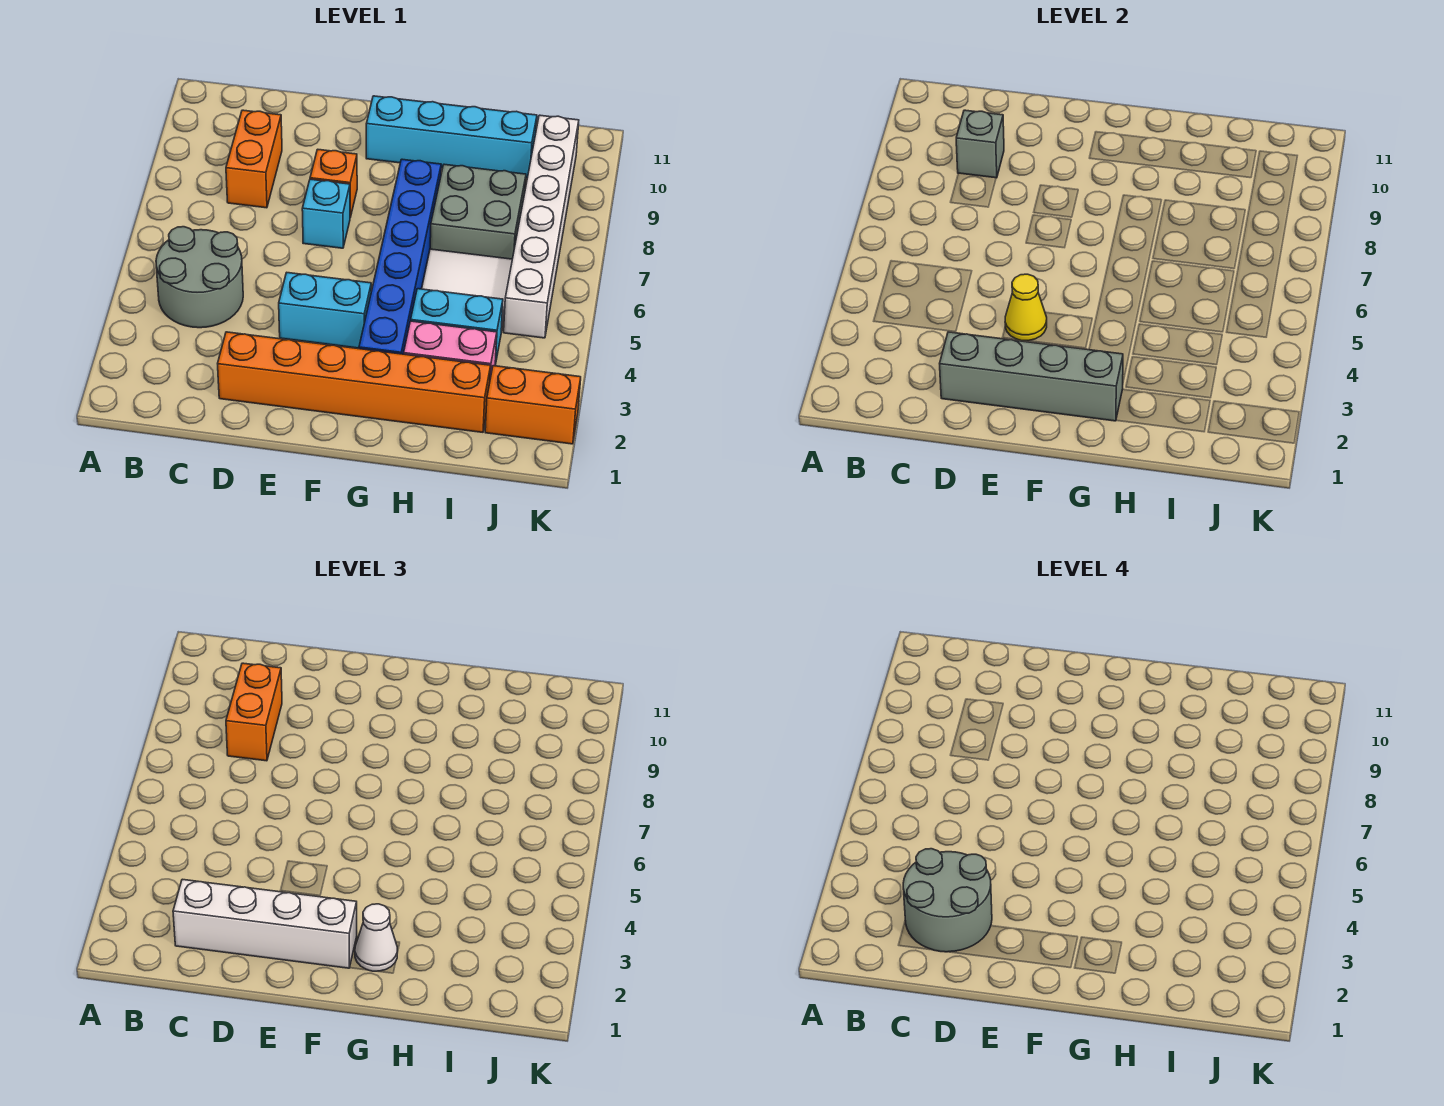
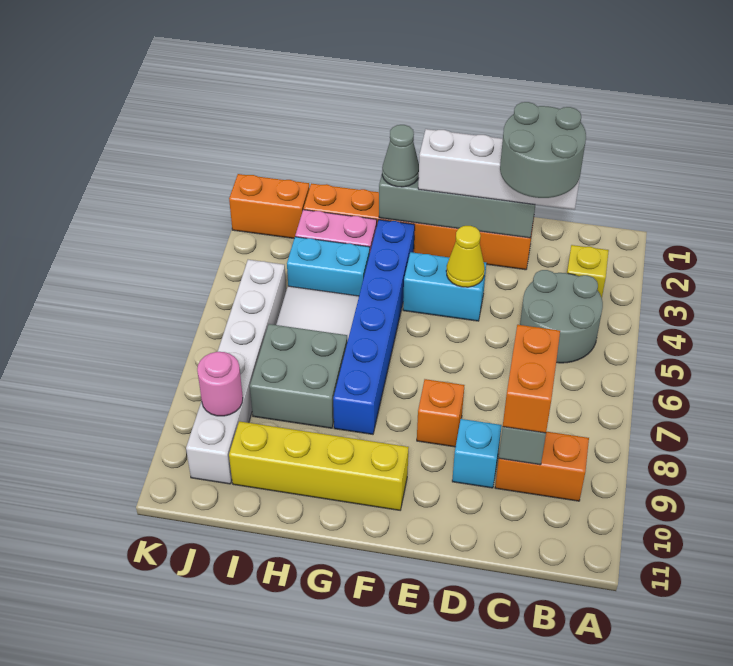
none -> yellow brick B3 level 1
orange brick C8:C9 level 1 -> orange brick B9:C9 level 1
cyan brick E7 level 1 -> cyan brick D9 level 1
cyan brick F10:I10 level 1 -> yellow brick F10:I10 level 1
white cone G2 level 3 -> grey cone G2 level 3
none -> pink round brick J9 level 2

